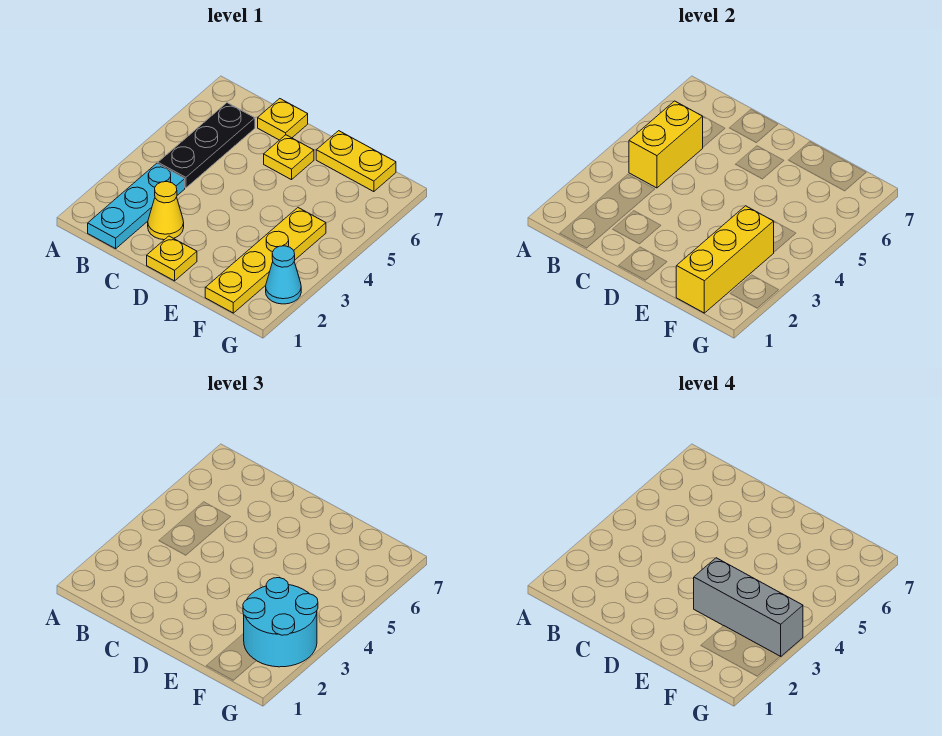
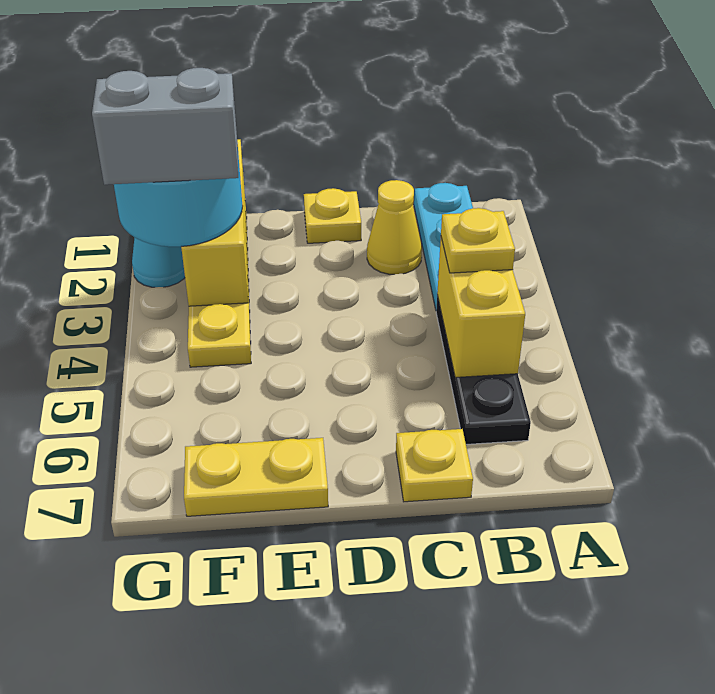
yellow plate D6 level 1 -> yellow plate B4 level 3
grey brick E3:G3 level 4 -> grey brick F3:G3 level 4

